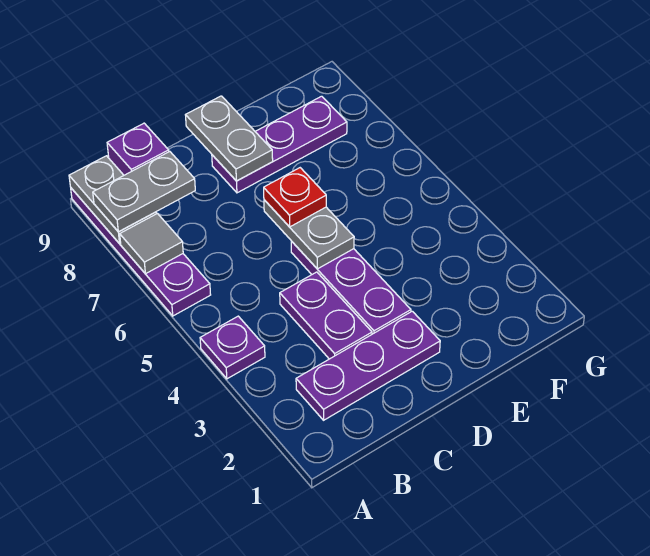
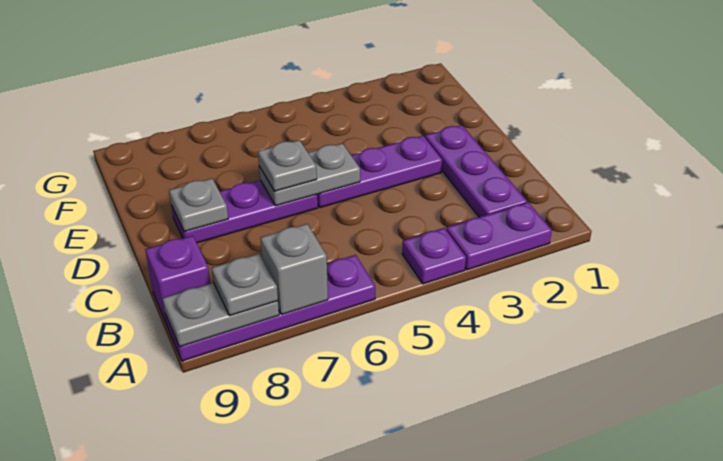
grey tile A7 level 2 -> grey brick A7 level 2
grey plate A8:B8 level 3 -> grey plate A8 level 3
purple plate C3:C4 level 1 -> purple plate A2:A3 level 1
red plate D6 level 3 -> grey plate D6 level 3
purple plate D8:F8 level 1 -> purple plate D6:D8 level 1
grey plate D8:D9 level 2 -> grey plate D8 level 2

